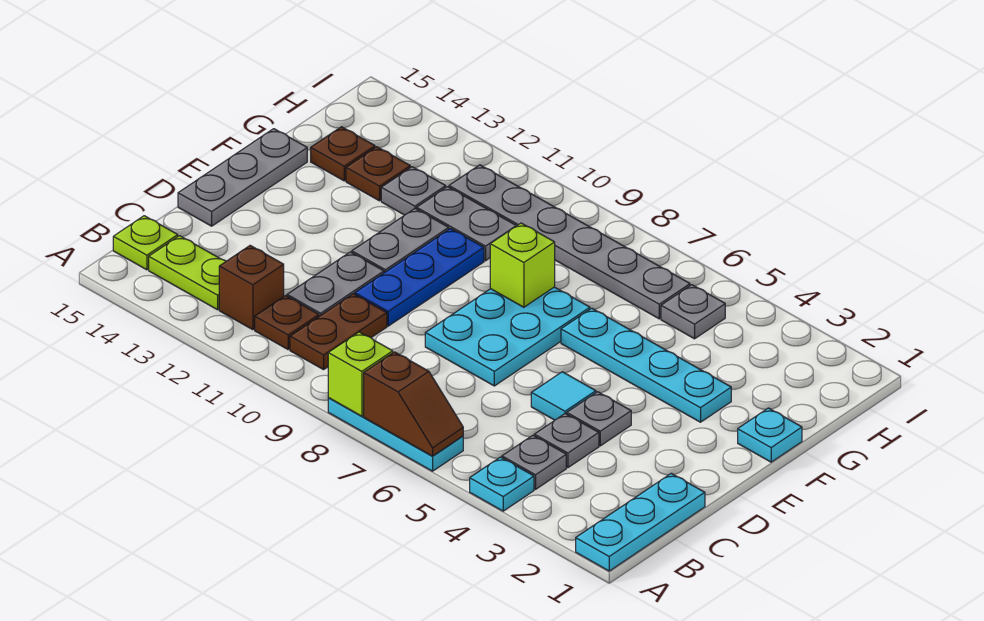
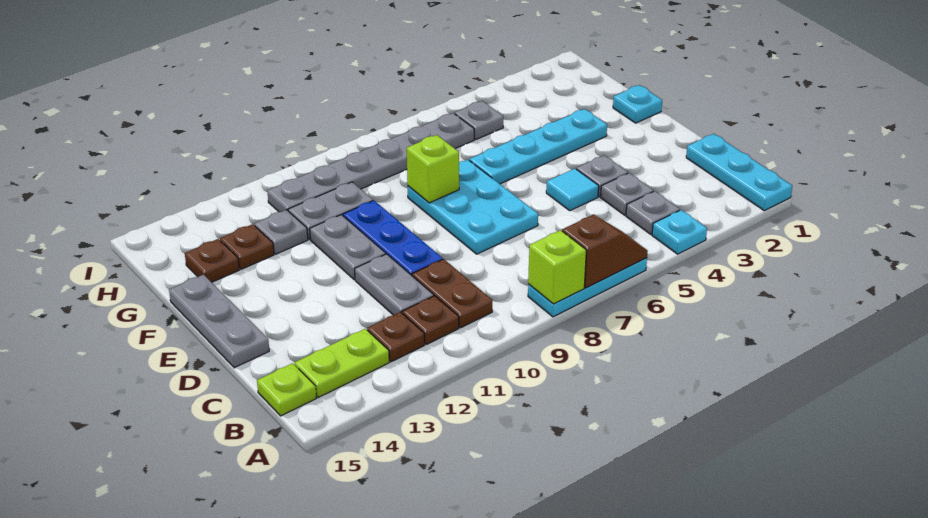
brown brick B12 level 1 -> brown plate B12 level 1

